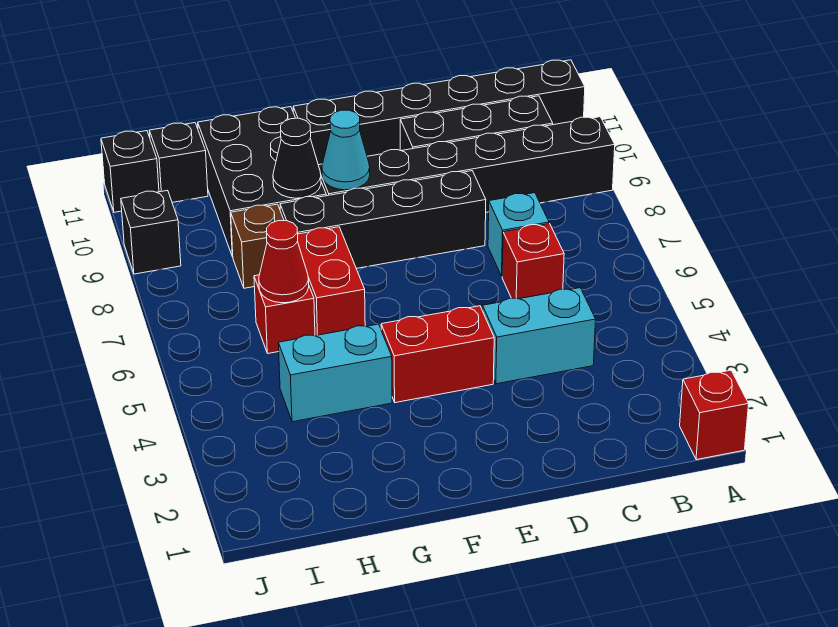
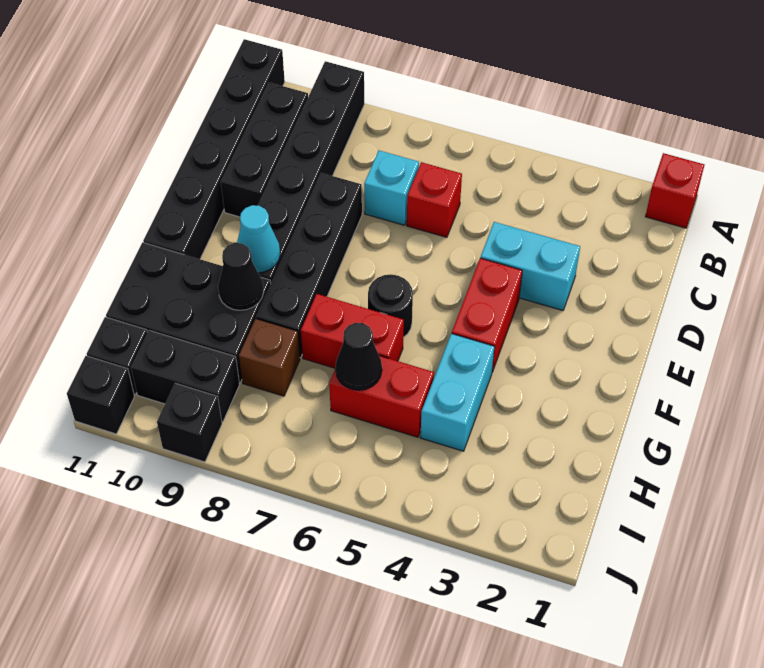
cyan brick C4:D4 level 1 -> cyan brick D3:D4 level 1
none -> black round brick F6 level 1
red brick H6 level 1 -> red brick H5:H6 level 1
red cone H6 level 2 -> black cone H6 level 2
none -> black brick I9:I10 level 1

